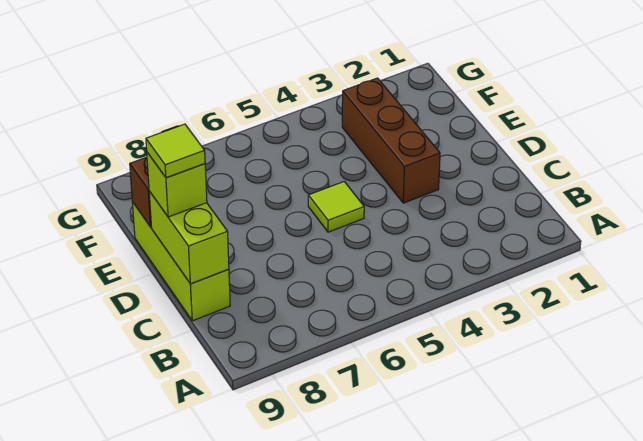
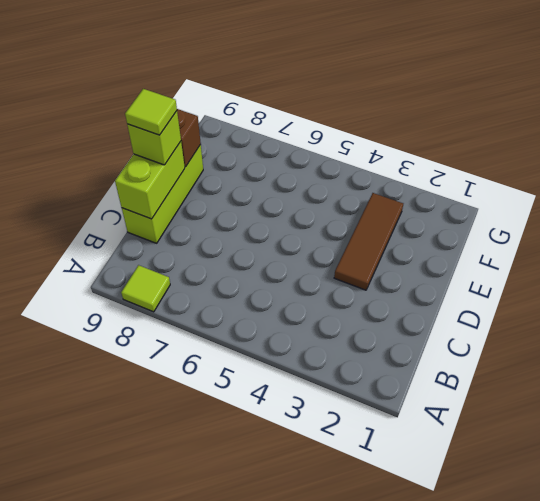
brown brick D3:F3 level 1 -> brown tile D3:F3 level 1
lime tile D5 level 1 -> lime tile A8 level 1

